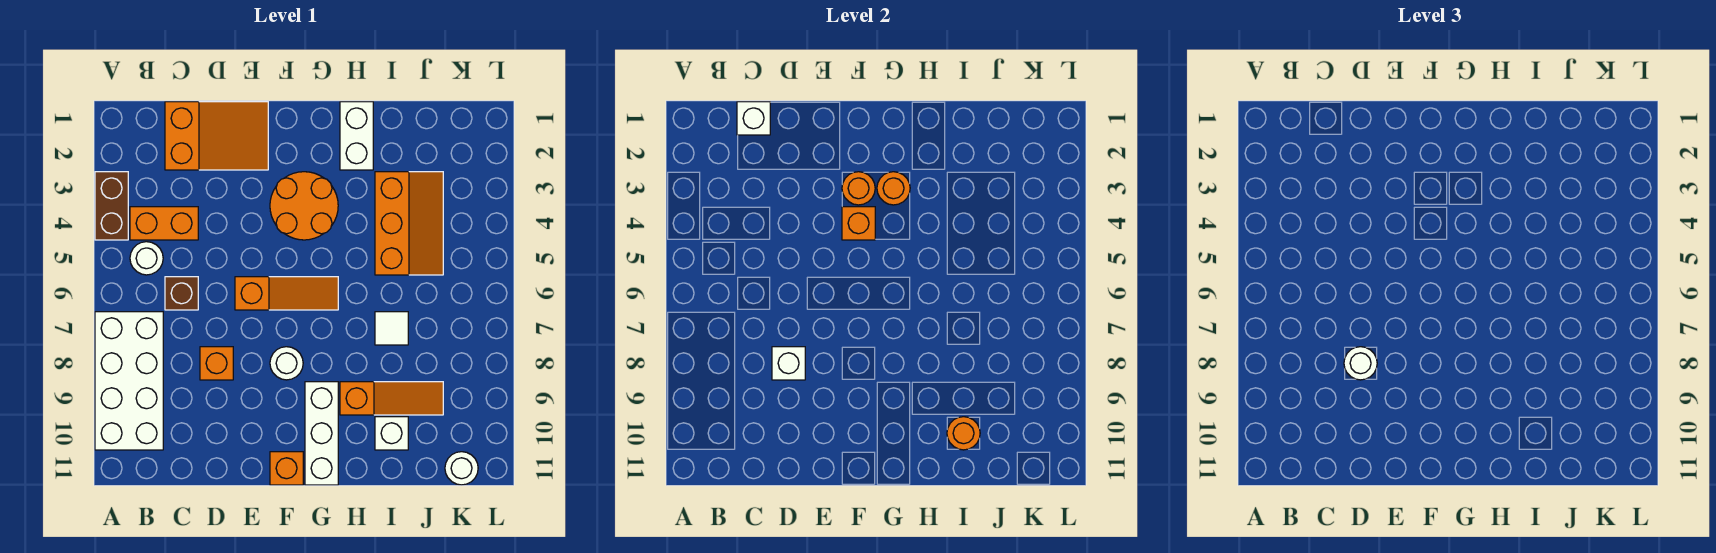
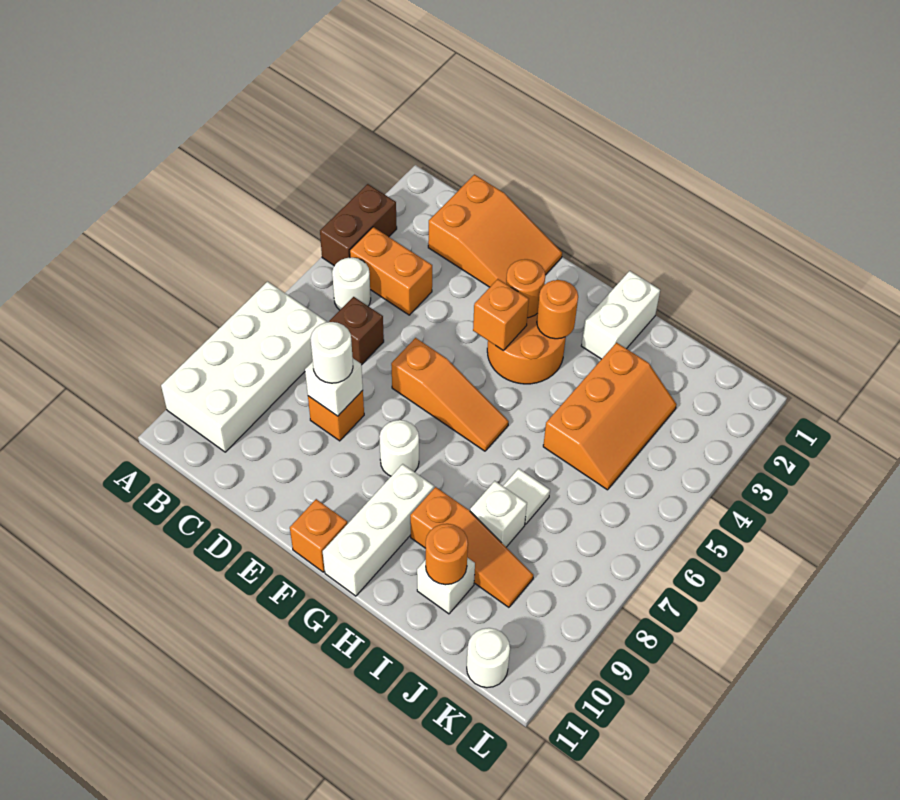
white brick C1 level 2 -> white brick I8 level 1

